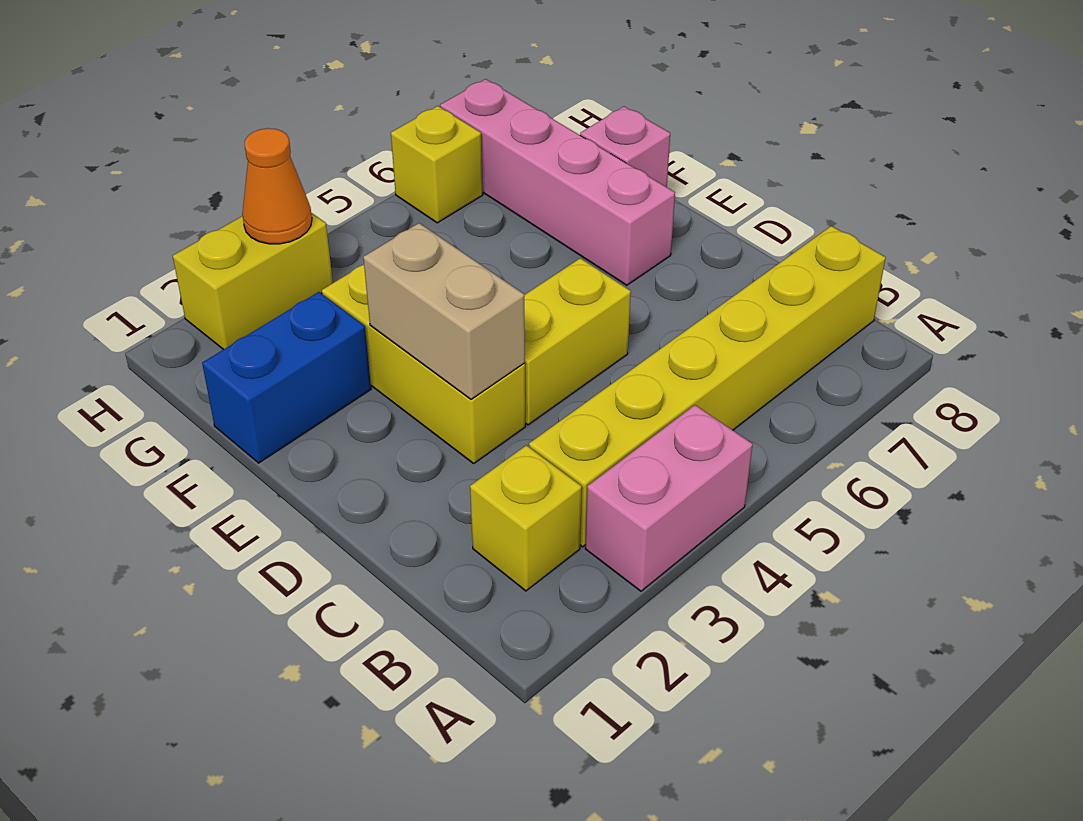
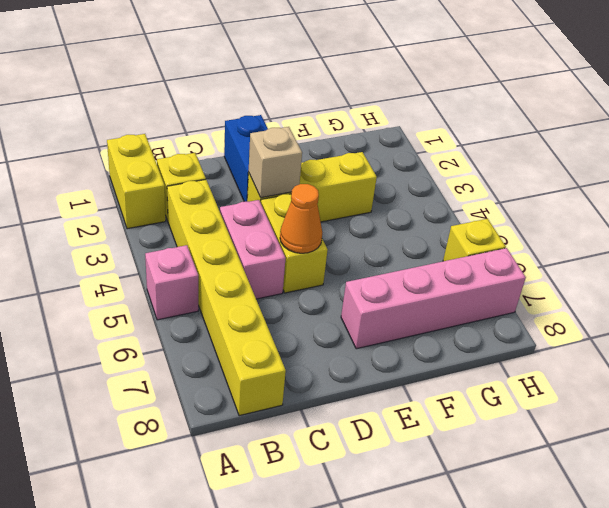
pink brick A3:A4 level 1 -> pink brick C4:C5 level 1
tan brick D3:E3 level 2 -> tan brick D3 level 2
blue brick F1:F2 level 1 -> blue brick D1:D2 level 1
pink brick F8 level 1 -> pink brick A5 level 1
yellow brick H2:H3 level 1 -> yellow brick A1:A2 level 1
orange cone H3 level 2 -> orange cone D5 level 2

